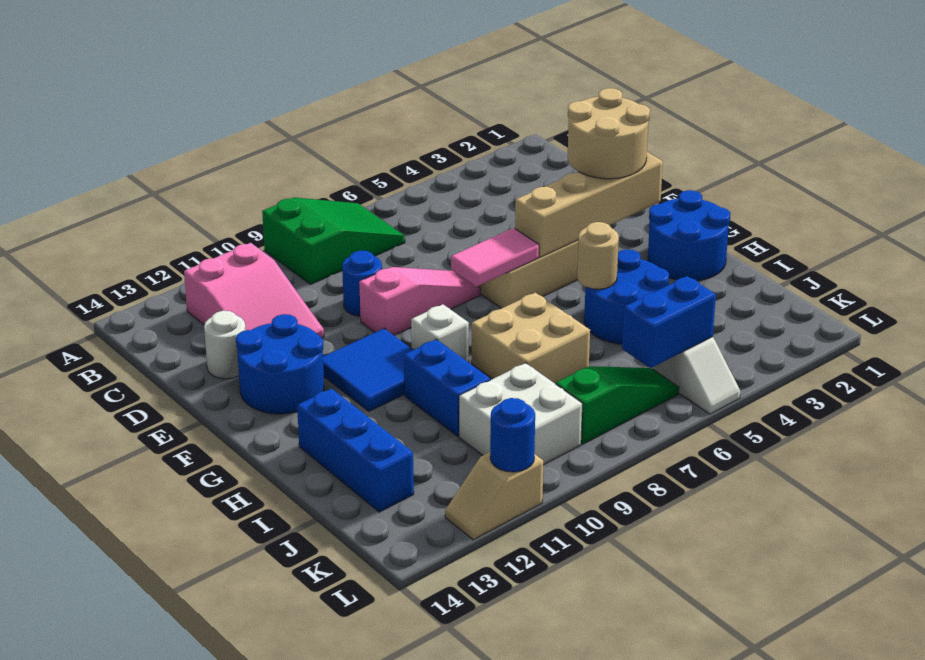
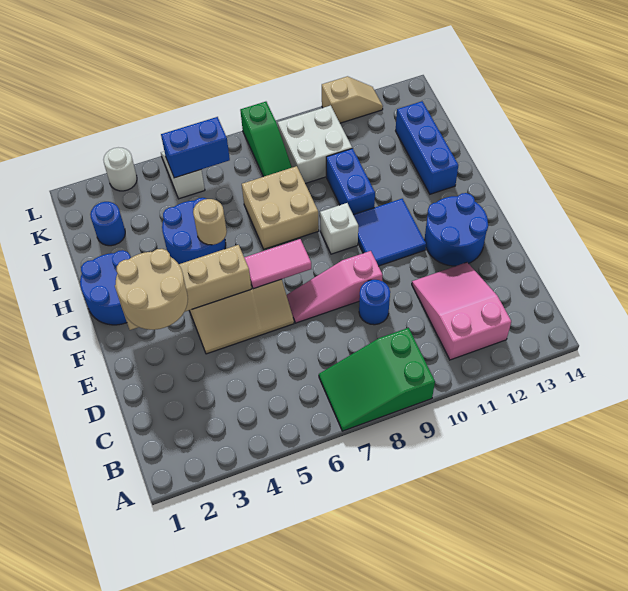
white round brick D13 level 1 -> white round brick L3 level 1
green slope K6:K8 level 1 top 8 -> green slope J8:L8 level 1 top L
blue round brick L11 level 2 -> blue round brick J2 level 1

